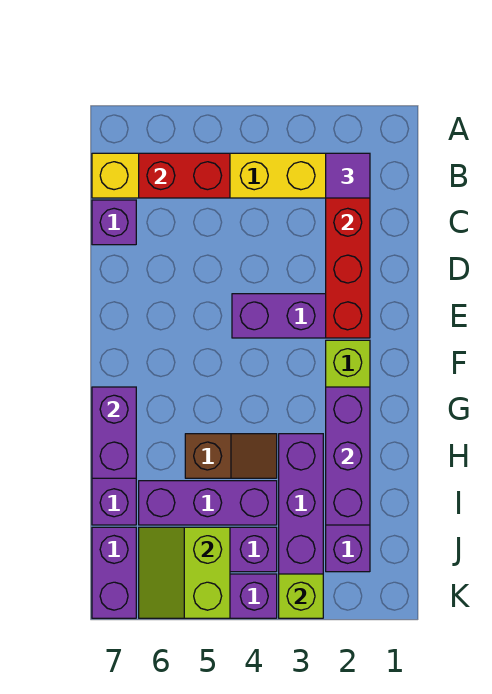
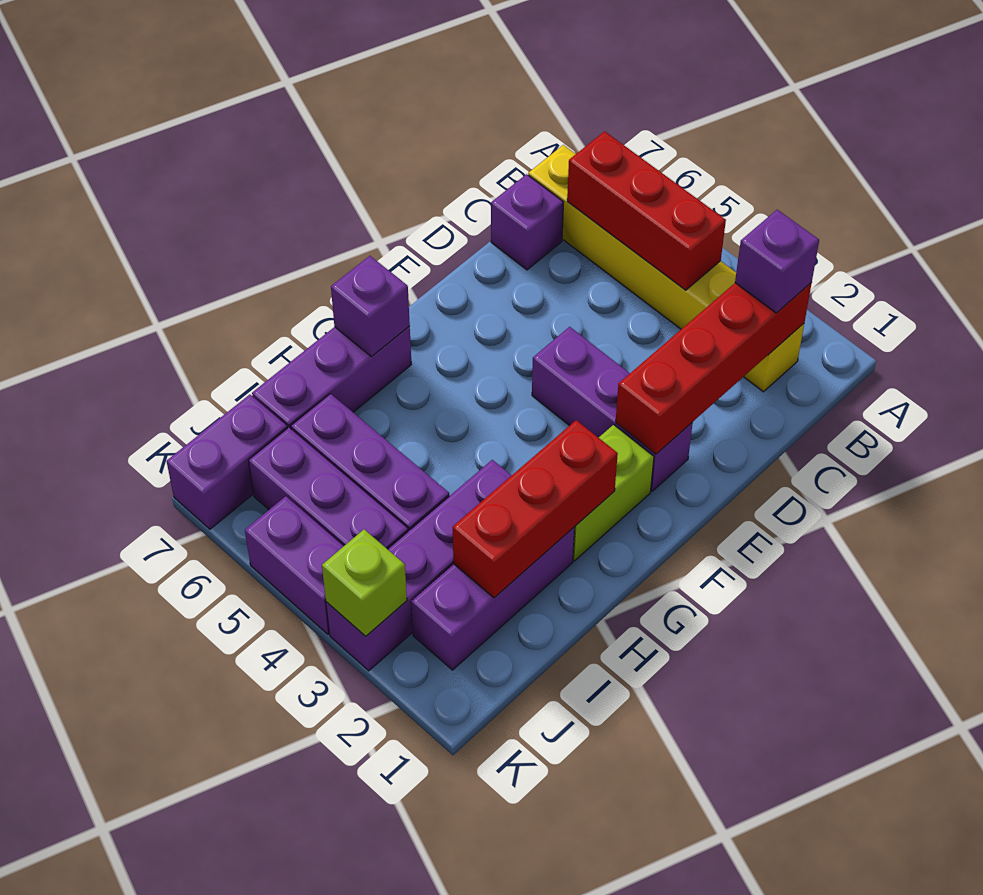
purple tile B2 level 3 -> purple brick B2 level 3
red brick B5:B6 level 2 -> red brick B4:B6 level 2
purple brick G2:I2 level 2 -> red brick G2:I2 level 2
purple brick G7:H7 level 2 -> purple brick G7 level 2
brown slope H4:H5 level 1 top 5 -> none
lime slope J5:K6 level 2 top 5 -> none

